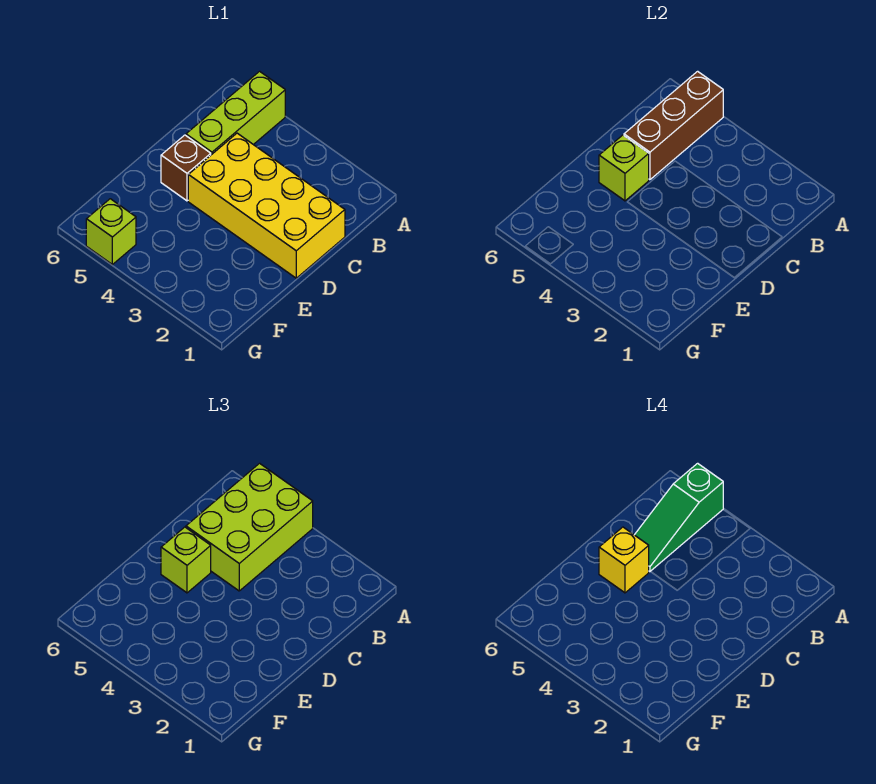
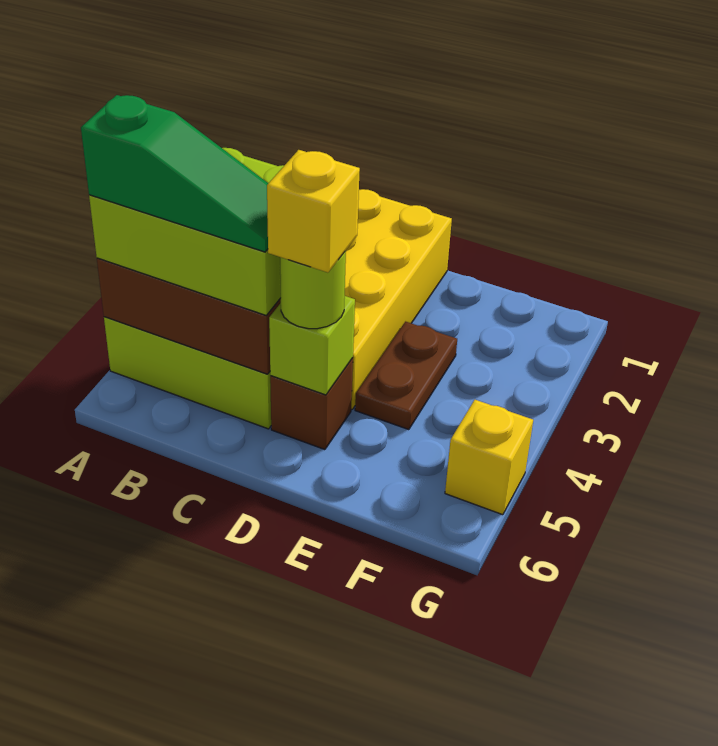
lime brick D5 level 3 -> lime round brick D5 level 3
none -> brown plate E3:E4 level 1
lime brick G5 level 1 -> yellow brick G5 level 1

